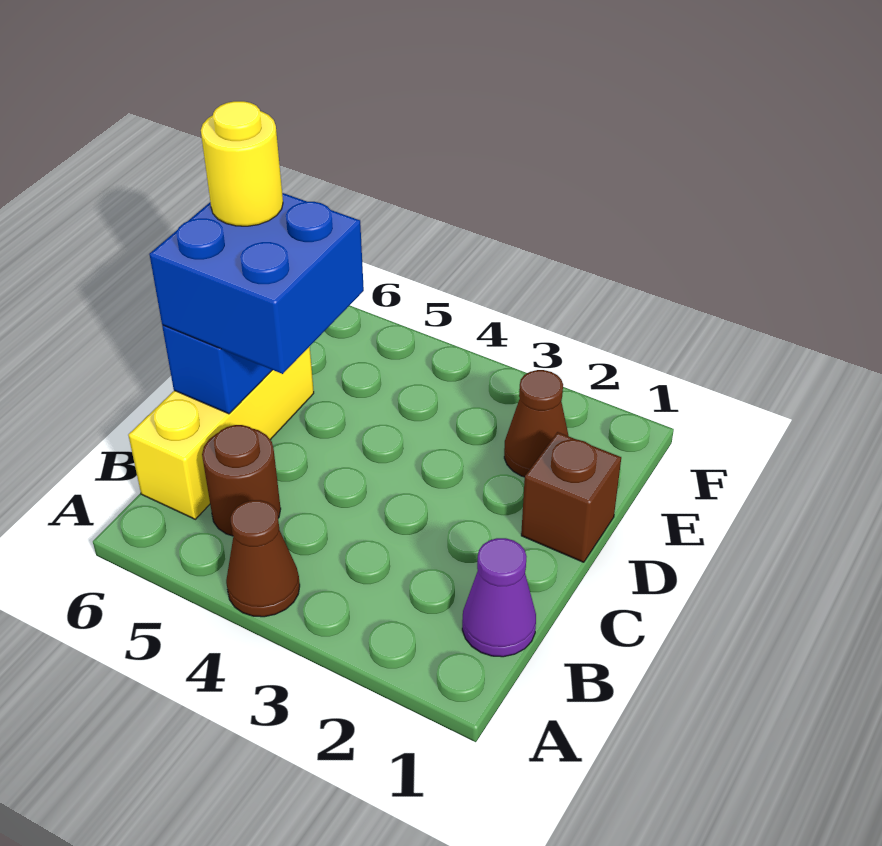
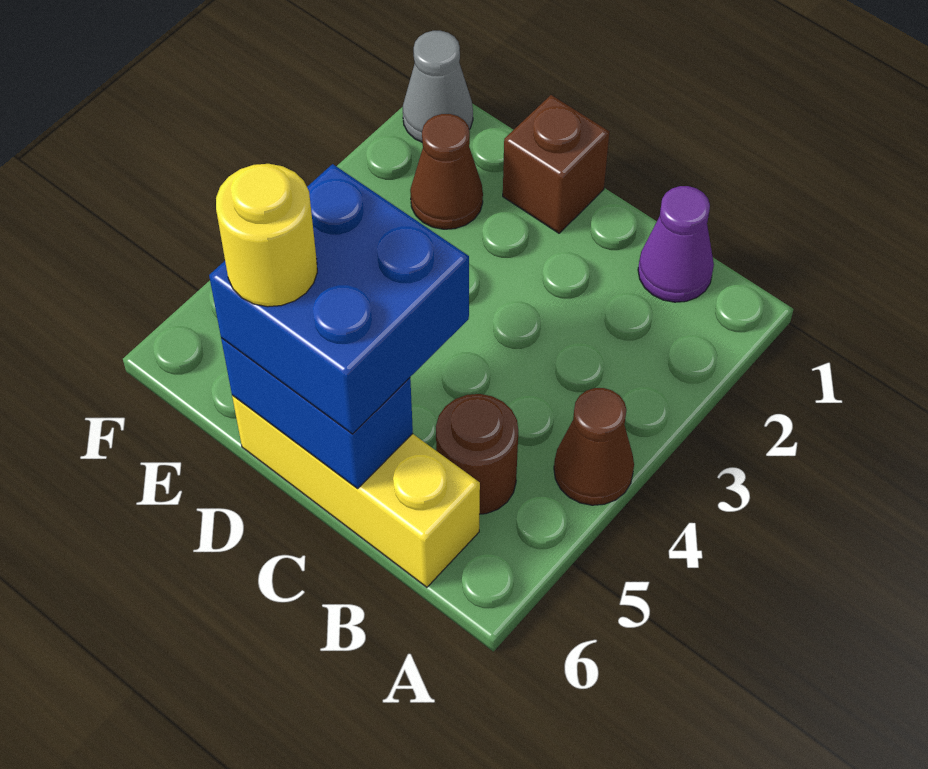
none -> grey cone F1 level 1

